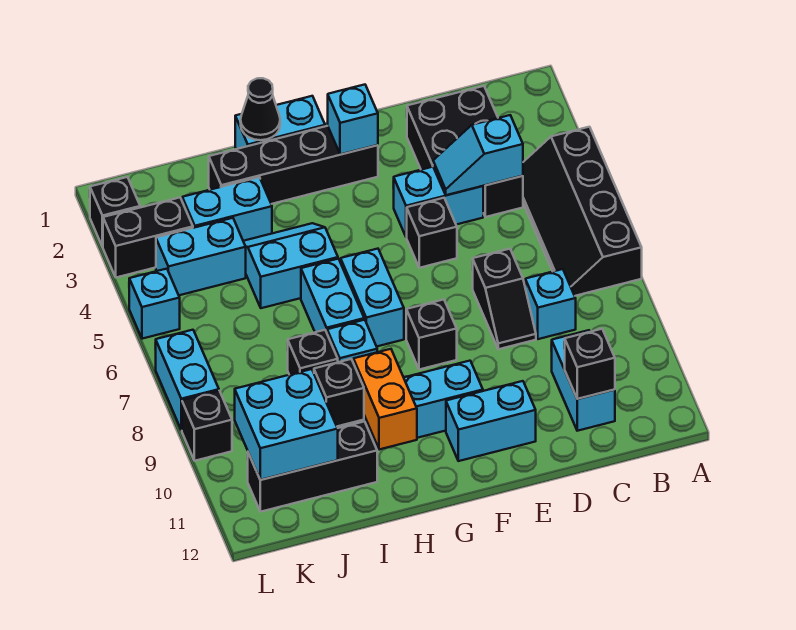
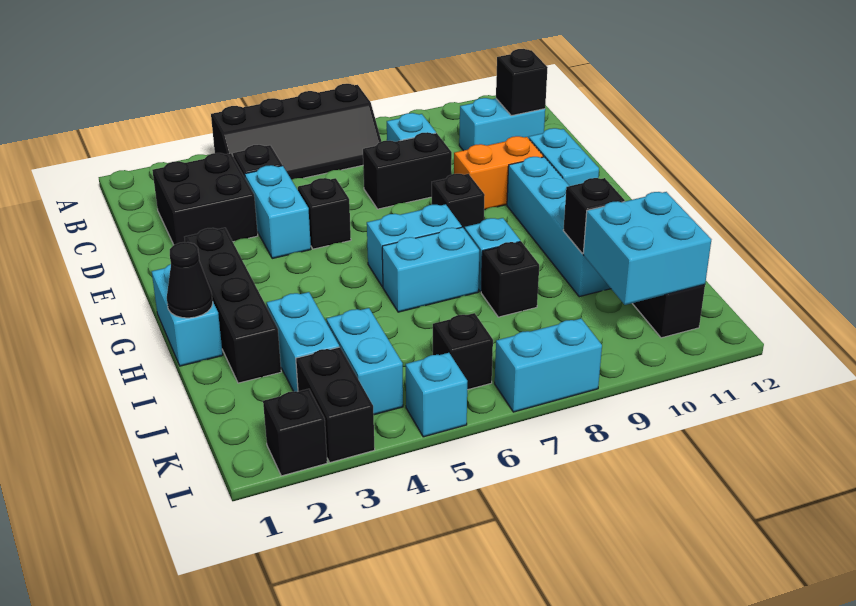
cyan slope C4:D4 level 2 top C -> none
black slope D7:D8 level 1 top 7 -> black brick D7:D8 level 1
cyan brick F2 level 2 -> none
cyan slope H4:I5 level 1 top 5 -> none
orange brick H10:H11 level 2 -> orange brick E9:E10 level 1
black brick L9 level 1 -> black brick K6 level 1

